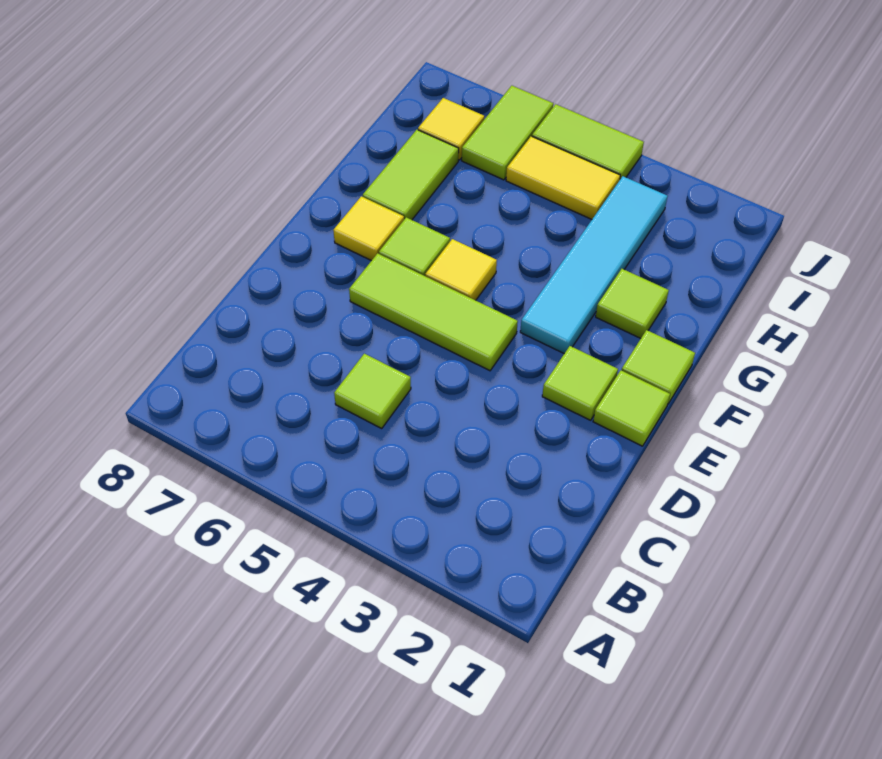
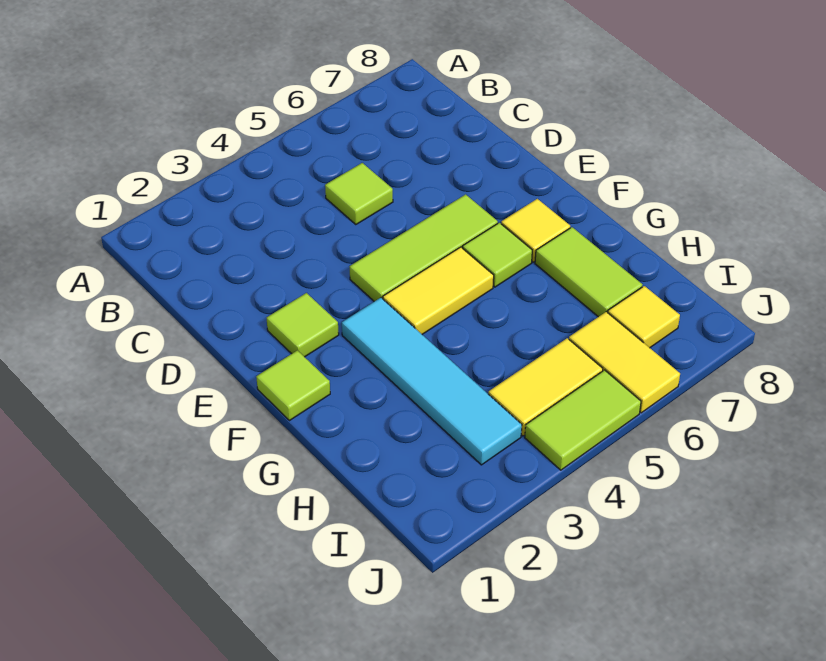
lime tile E1 level 1 -> none
yellow tile F5 level 1 -> yellow tile F4:F5 level 1
lime tile G2 level 1 -> none
lime tile I6:J6 level 1 -> yellow tile I6:J6 level 1

